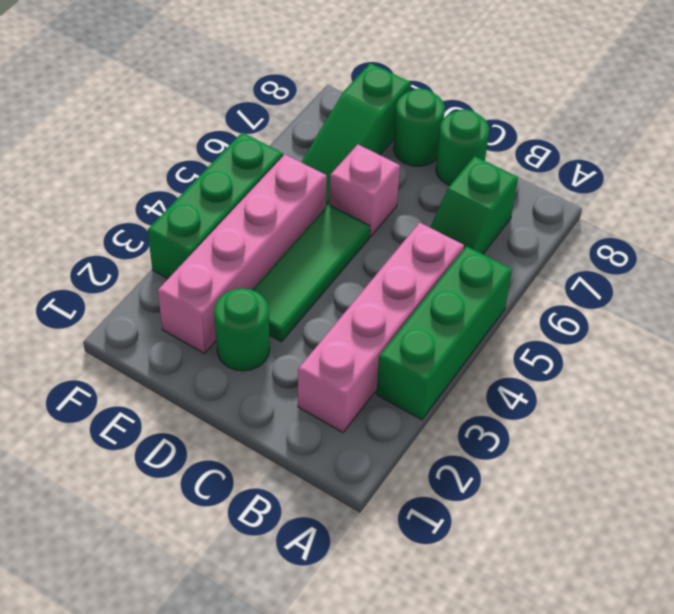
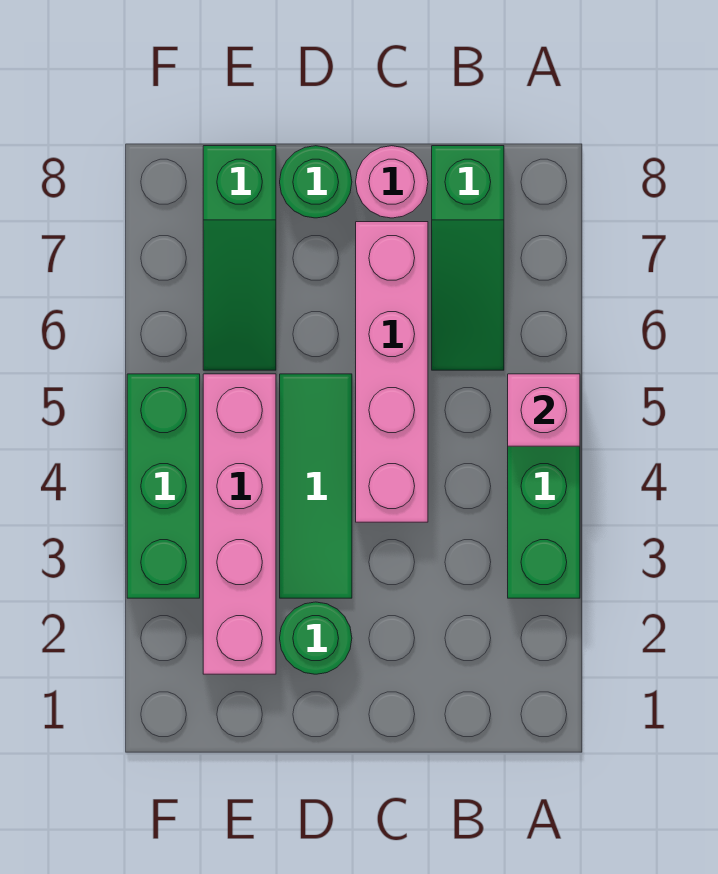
pink brick B2:B5 level 1 -> pink brick C4:C7 level 1
green slope B6:B7 level 1 top 7 -> green slope B6:B8 level 1 top 8
green round brick C8 level 1 -> pink round brick C8 level 1
pink brick D6 level 1 -> pink brick A5 level 2

